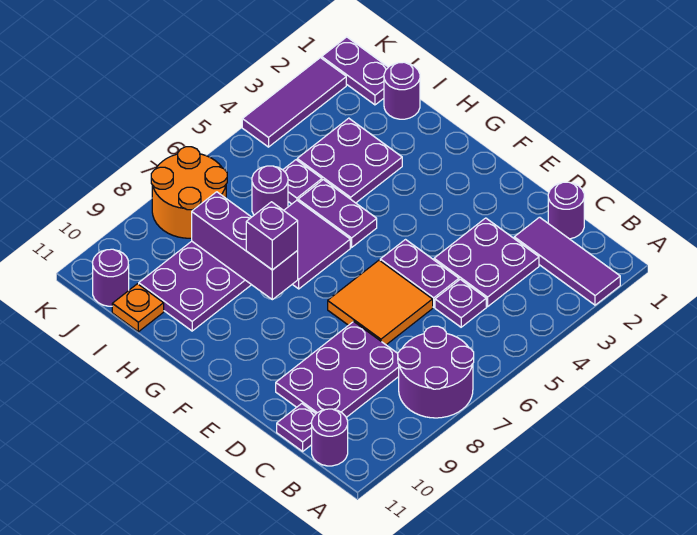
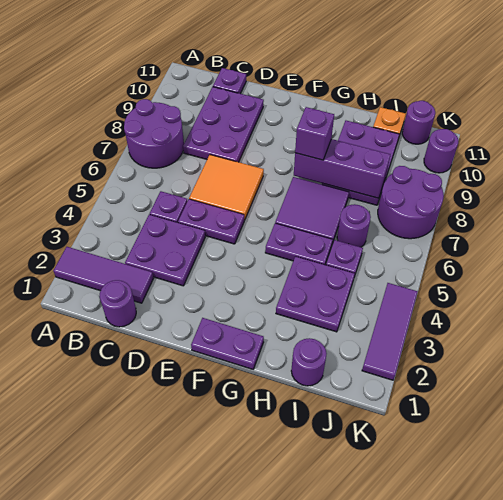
purple round brick B11 level 1 -> purple round brick K10 level 1
purple plate J1:K1 level 1 -> purple plate F1:G1 level 1
orange round brick J7:K8 level 1 -> purple round brick J7:K8 level 1

